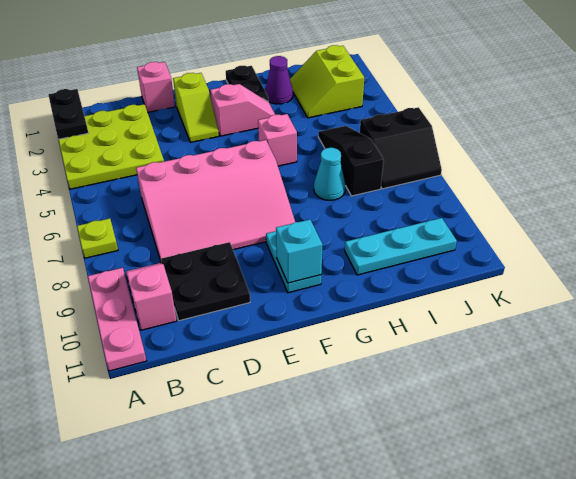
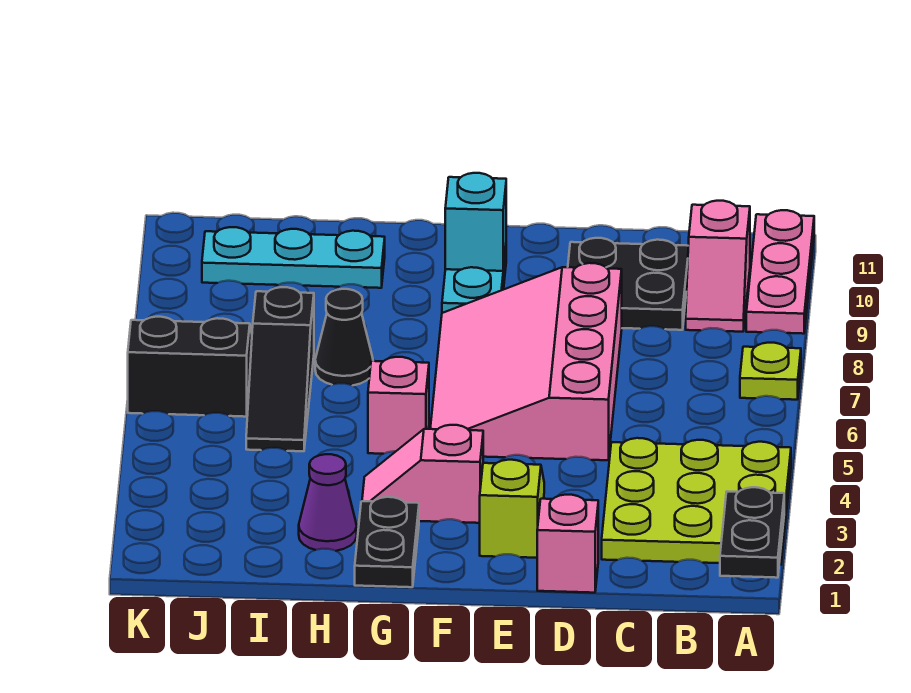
pink slope C6:F8 level 1 top 6 -> pink slope D5:F8 level 1 top D
cyan cone H7 level 1 -> black cone H7 level 1
lime slope I2:J3 level 1 top J -> none

